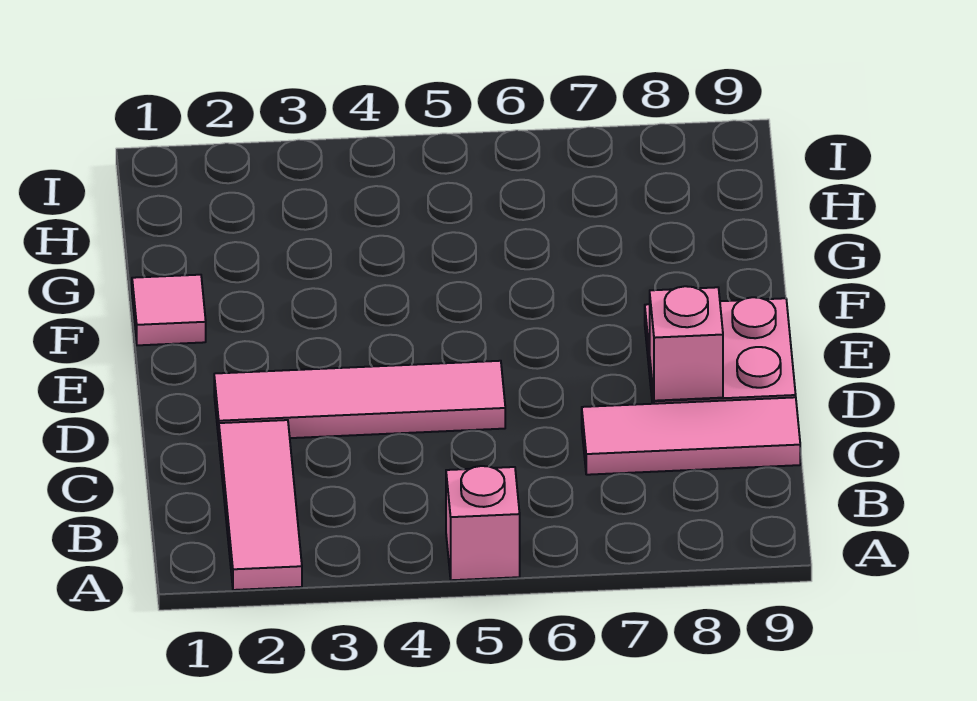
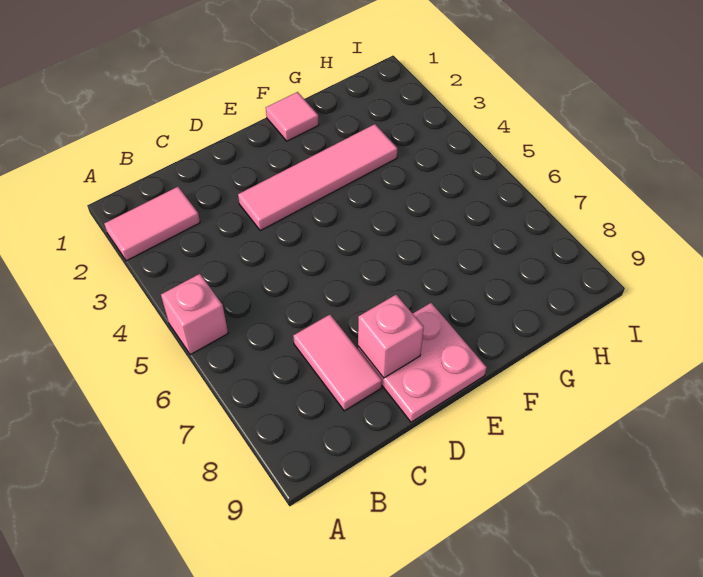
pink tile A2:C2 level 1 -> pink tile A2:B2 level 1
pink tile C7:C9 level 1 -> pink tile C7:C8 level 1
pink tile D2:D5 level 1 -> pink tile D3:G3 level 1

